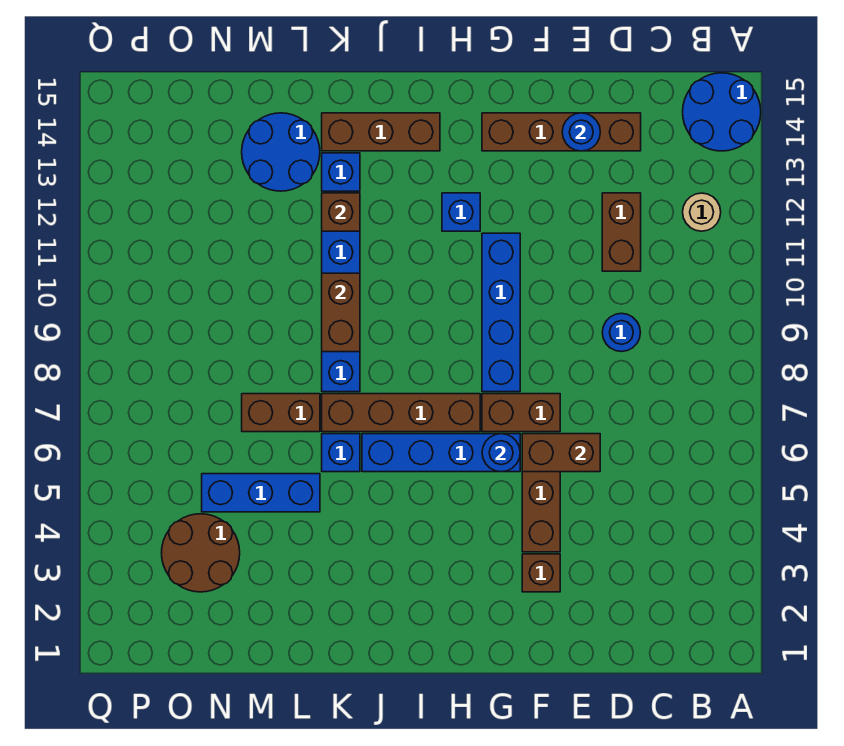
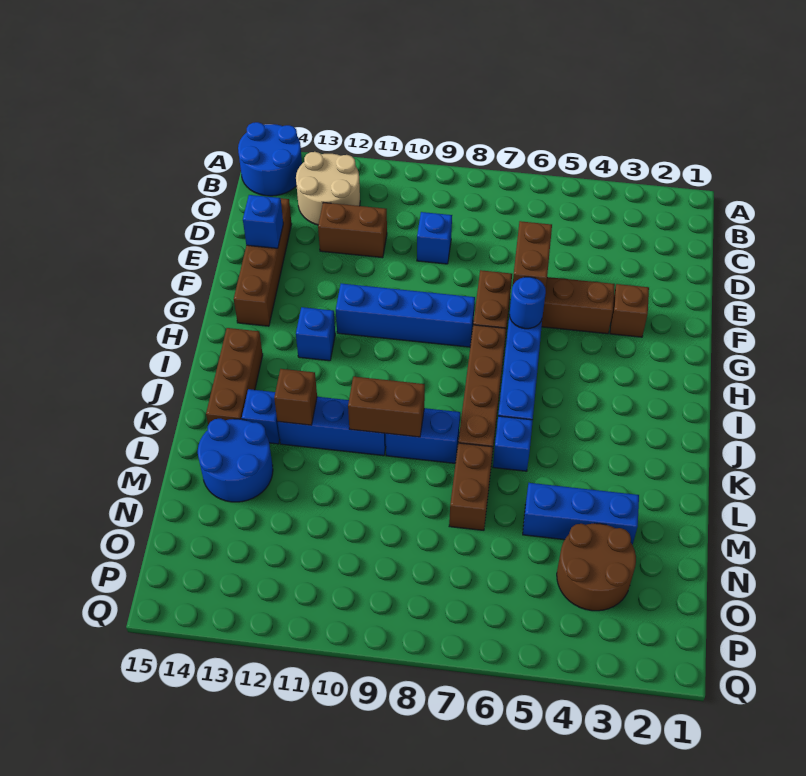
tan round brick B12 level 1 -> tan round brick B12:C13 level 1
blue round brick D9 level 1 -> blue brick D9 level 1
blue round brick E14 level 2 -> blue brick E14 level 2
blue brick L5:N5 level 1 -> blue brick M3:M5 level 1

